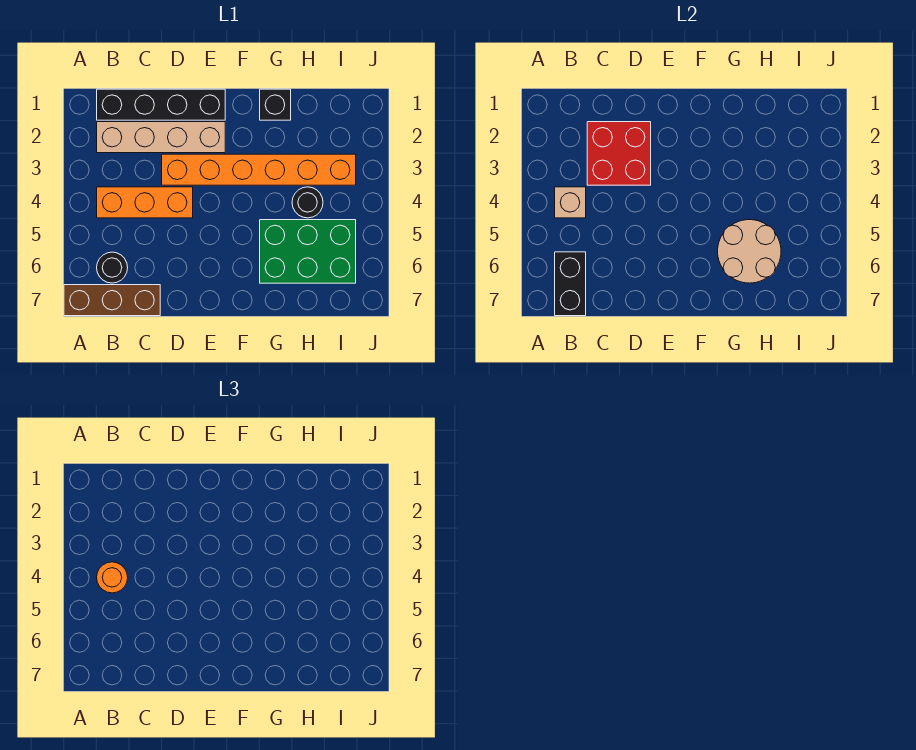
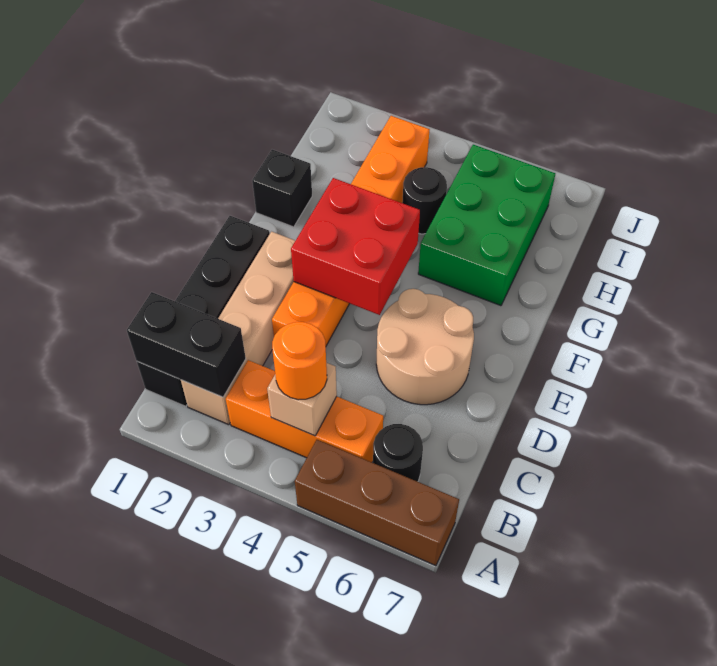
brown brick A7:C7 level 1 -> brown brick A5:A7 level 1
orange brick B4:D4 level 1 -> orange brick B3:B5 level 1
black brick B6:B7 level 2 -> black brick B1:B2 level 2
red brick C2:D3 level 2 -> red brick E3:F4 level 2
tan round brick G5:H6 level 2 -> tan round brick D5:E6 level 1

